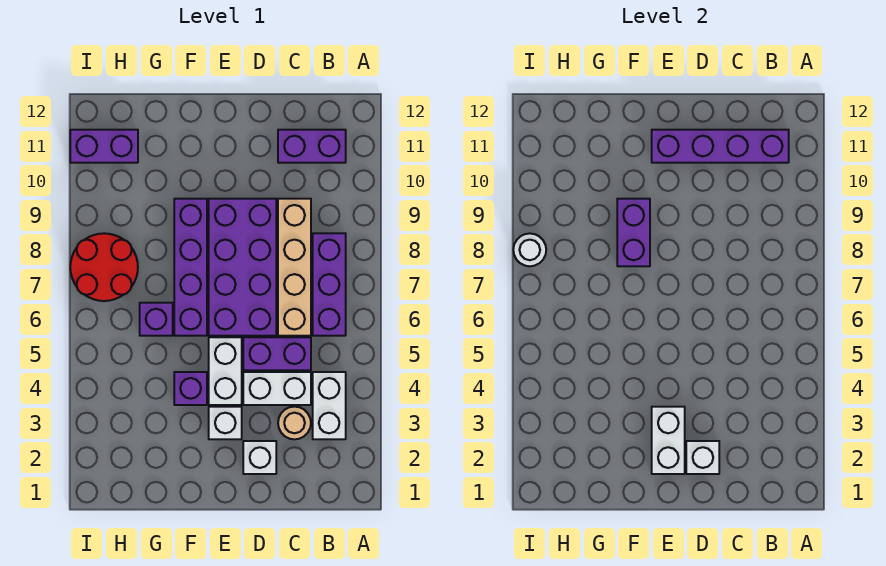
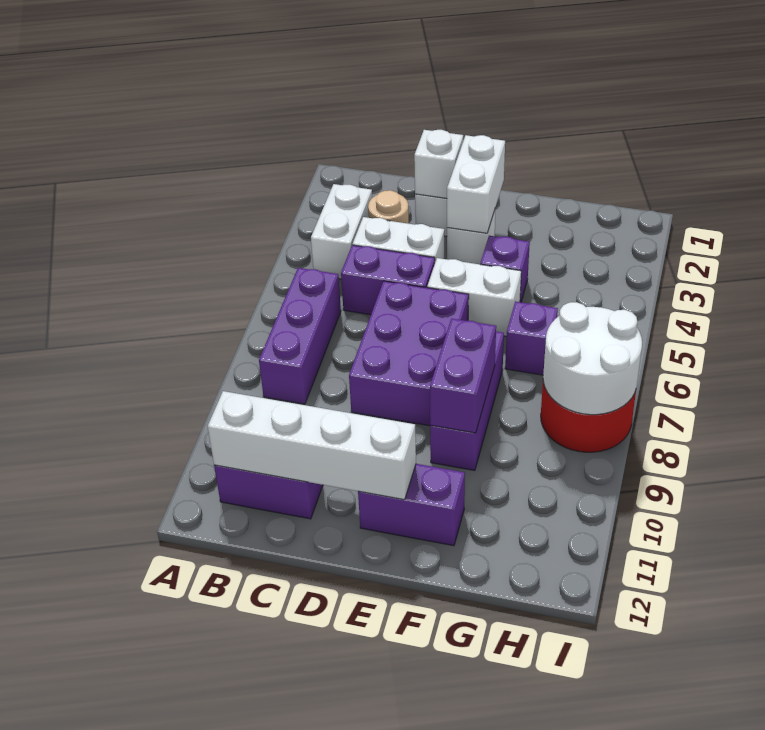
purple brick B11:E11 level 2 -> white brick B11:E11 level 2
tan brick C6:C9 level 1 -> none
purple brick D6:E9 level 1 -> purple brick D6:E8 level 1
white brick E4:E5 level 1 -> white brick E5:F5 level 1
purple brick F6:F9 level 1 -> purple brick F7:F9 level 1
purple brick H11:I11 level 1 -> purple brick E11:F11 level 1
white round brick I8 level 2 -> white round brick H7:I8 level 2

